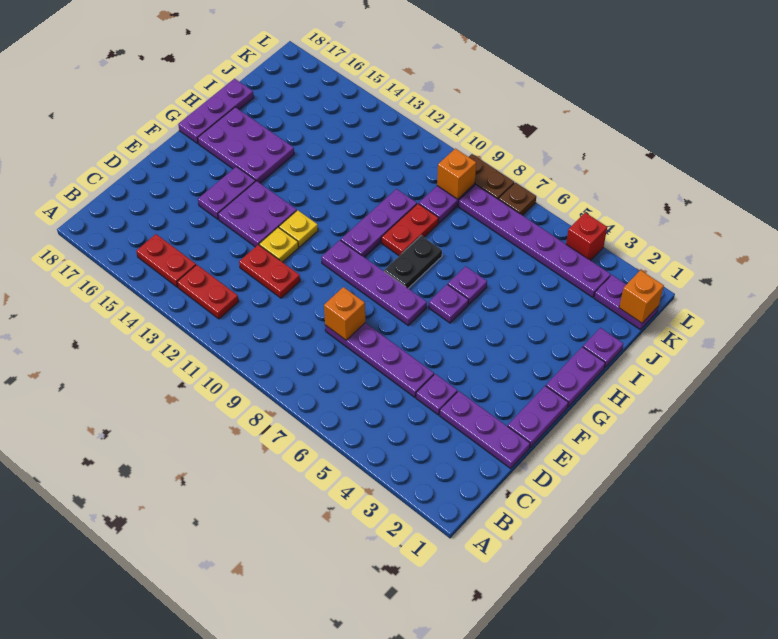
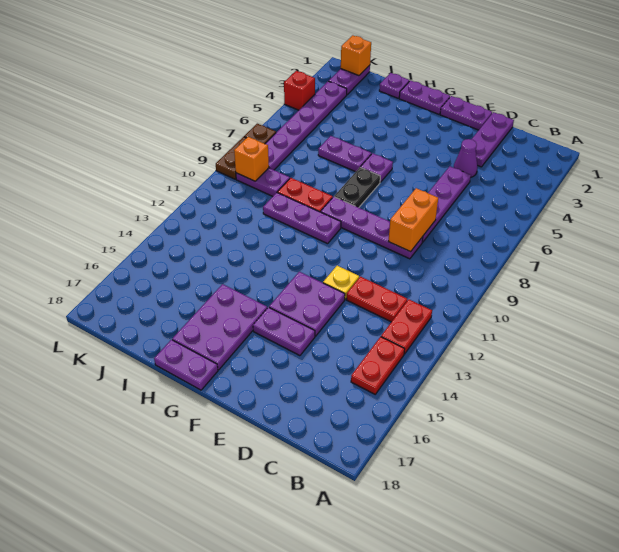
purple plate D4 level 1 -> purple cone D4 level 1
orange brick D8 level 2 -> orange brick D8:D9 level 2
red plate D11:D12 level 1 -> red plate C12:D12 level 1
purple plate F7:F10 level 1 -> purple plate D9:G9 level 1
yellow plate F12 level 1 -> none
black plate G8:H8 level 1 -> black plate G7:G8 level 1
purple plate G18:I18 level 1 -> purple plate G18:H18 level 1
purple plate H6 level 1 -> purple plate H6:I6 level 1

